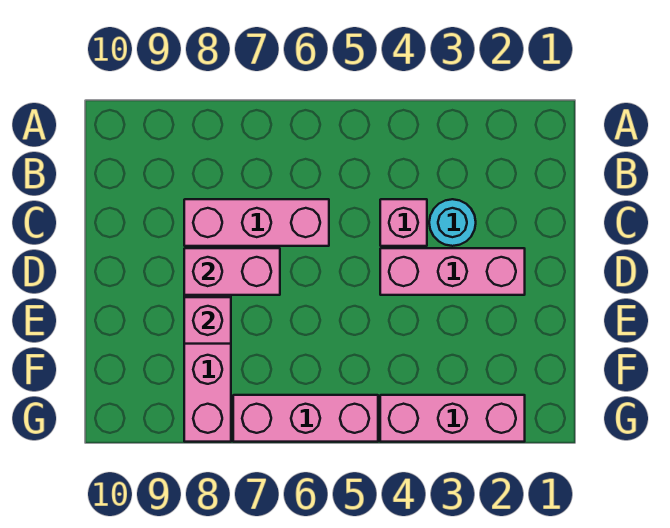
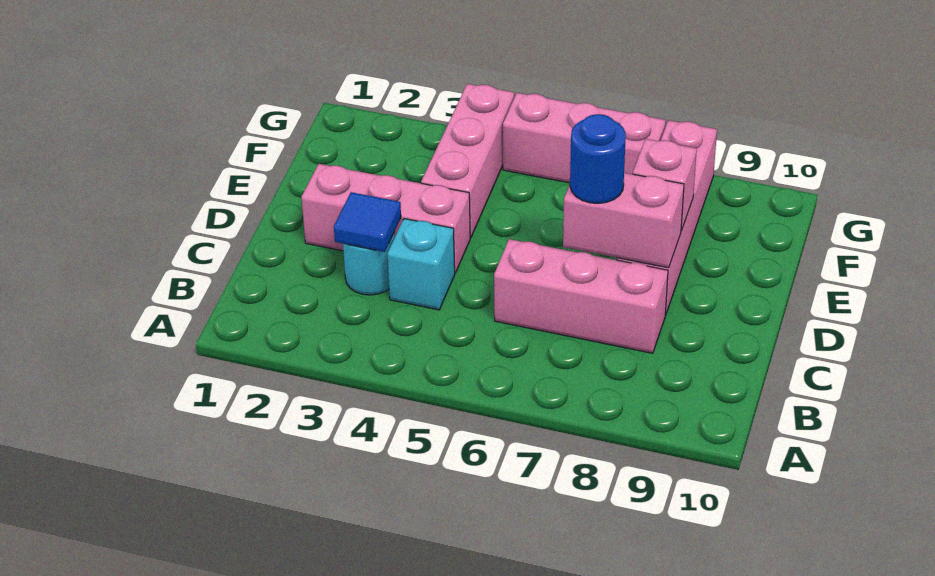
none -> blue tile C3 level 2
pink brick C4 level 1 -> cyan brick C4 level 1
none -> blue round brick D7 level 3
pink brick G2:G4 level 1 -> pink brick E4:G4 level 1

